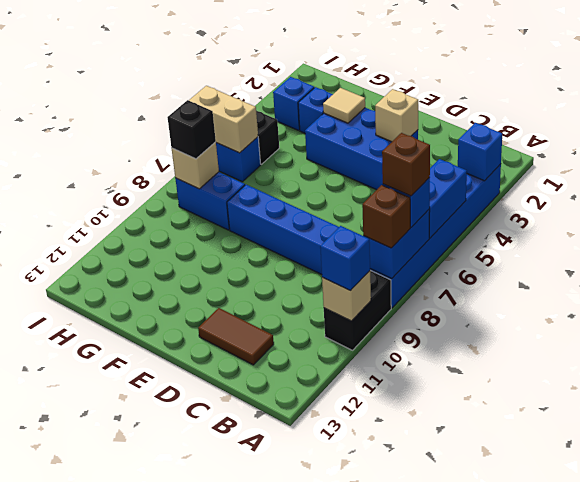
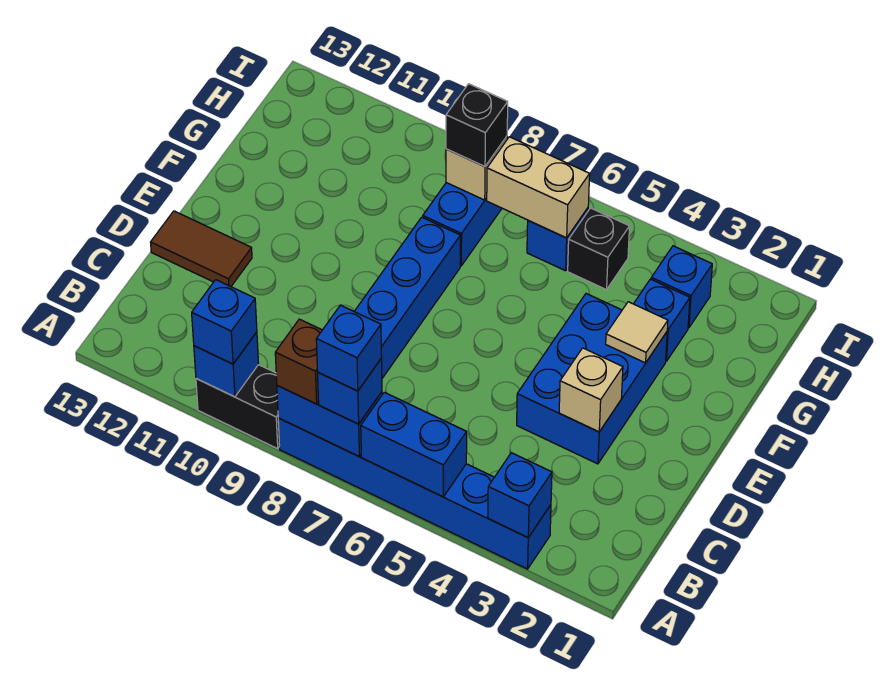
brown brick A7 level 4 -> blue brick A7 level 4
tan brick A10 level 2 -> blue brick A10 level 2
brown tile C12:D12 level 1 -> brown tile D12:D13 level 1
tan brick H6:I6 level 2 -> tan brick H6:H7 level 2

